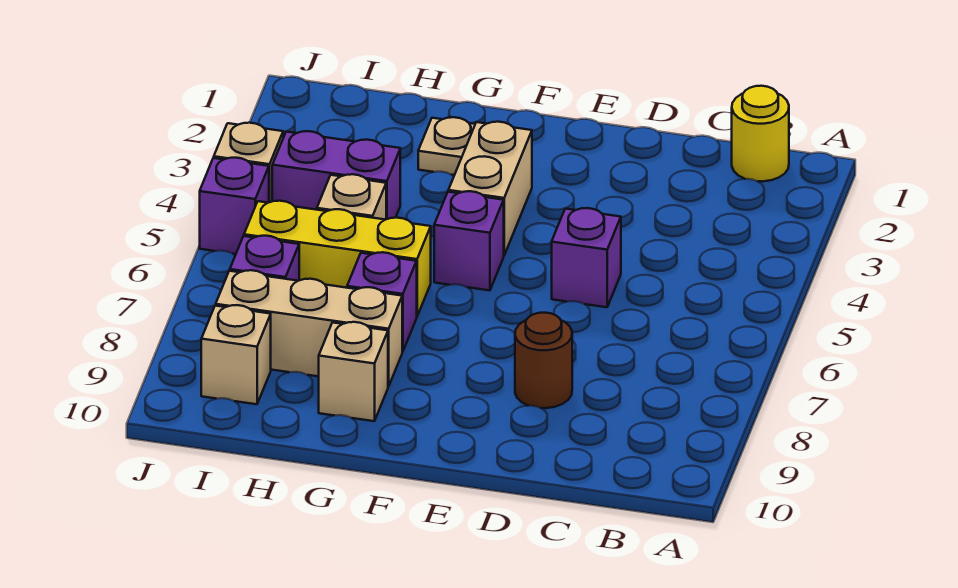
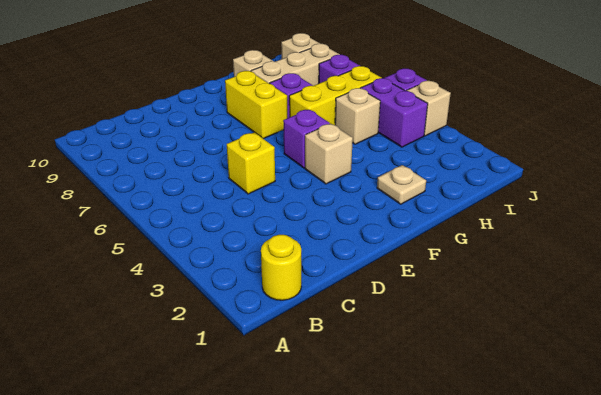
purple brick D5 level 1 -> yellow brick D5 level 1
brown round brick D8 level 1 -> none
tan brick F3:F4 level 1 -> tan brick F4 level 1
none -> yellow brick F7:F8 level 1
purple brick H4:I4 level 1 -> purple brick I4:I5 level 1

